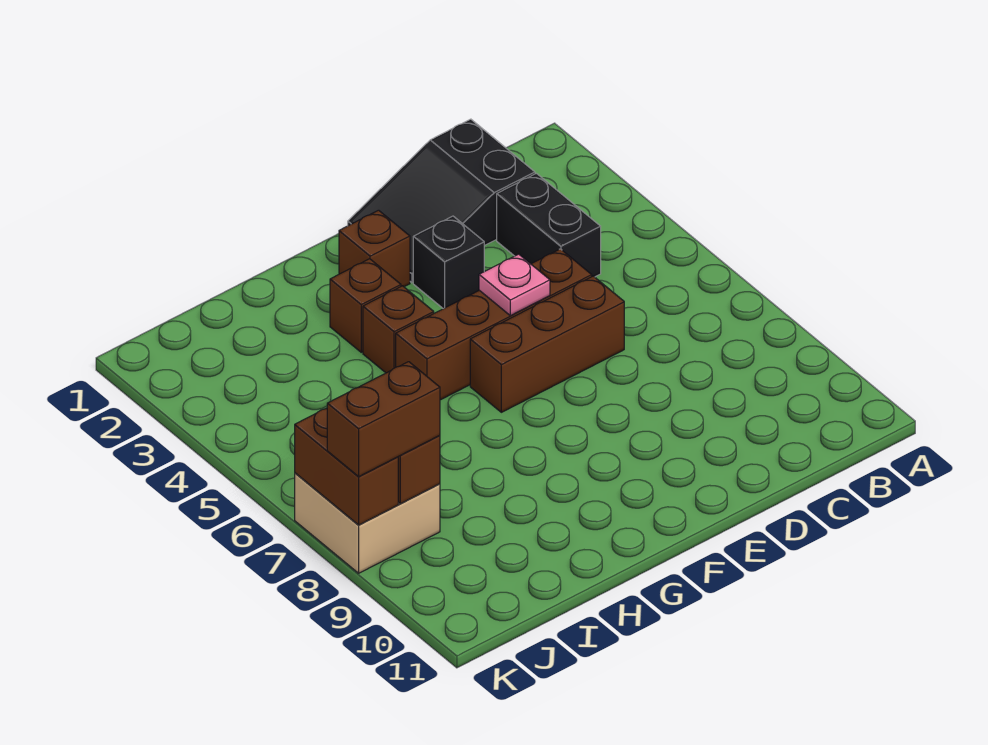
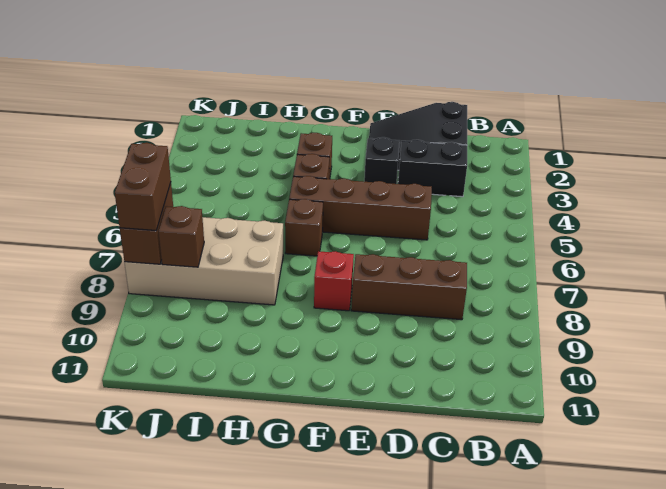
black brick C3:C4 level 1 -> black brick C3:D3 level 1
brown brick D6:F6 level 1 -> brown brick C8:E8 level 1
pink plate E5 level 2 -> none
brown brick F2 level 1 -> brown brick G6 level 1
none -> red brick F8 level 1
tan brick J7:K8 level 1 -> tan brick H7:K8 level 1
brown brick J8:K8 level 3 -> brown brick K7:K8 level 3

